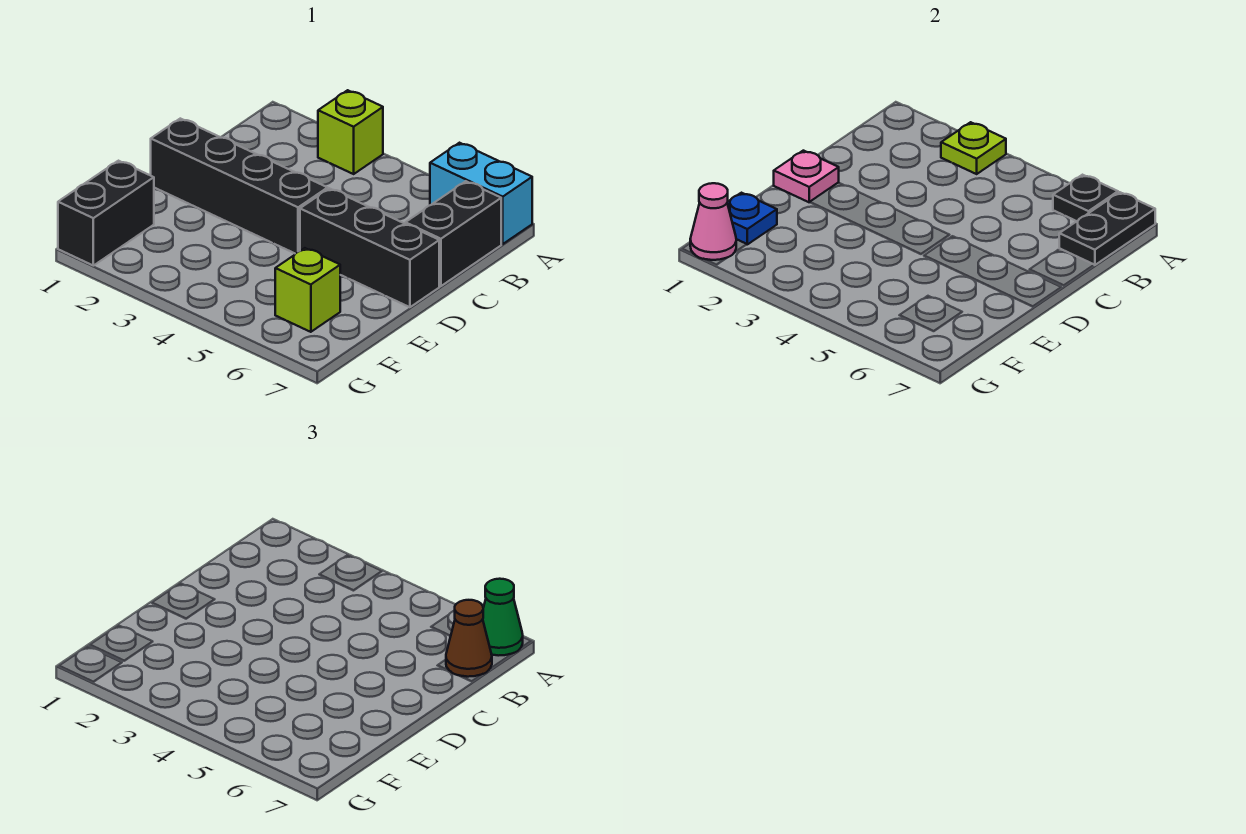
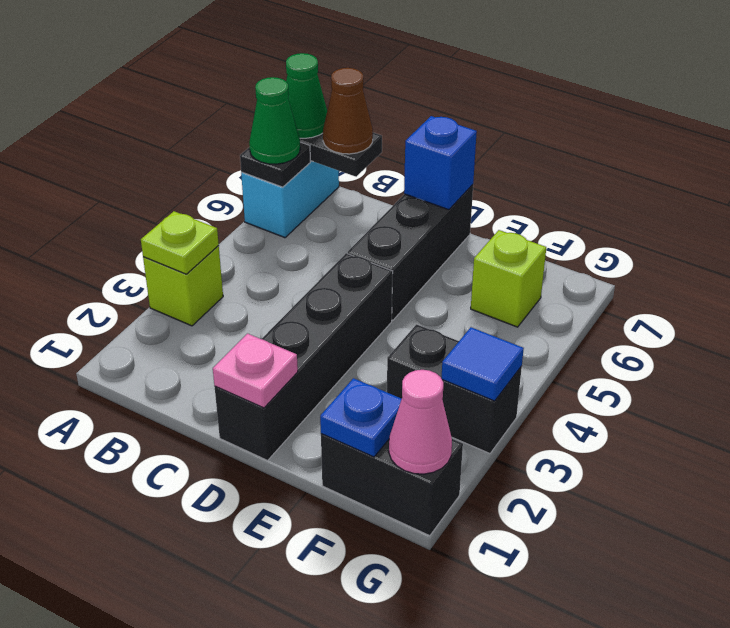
none -> green cone A6 level 3
black brick B7:C7 level 1 -> black brick F3:G3 level 1
none -> blue brick D7 level 2
none -> blue tile G3 level 2

